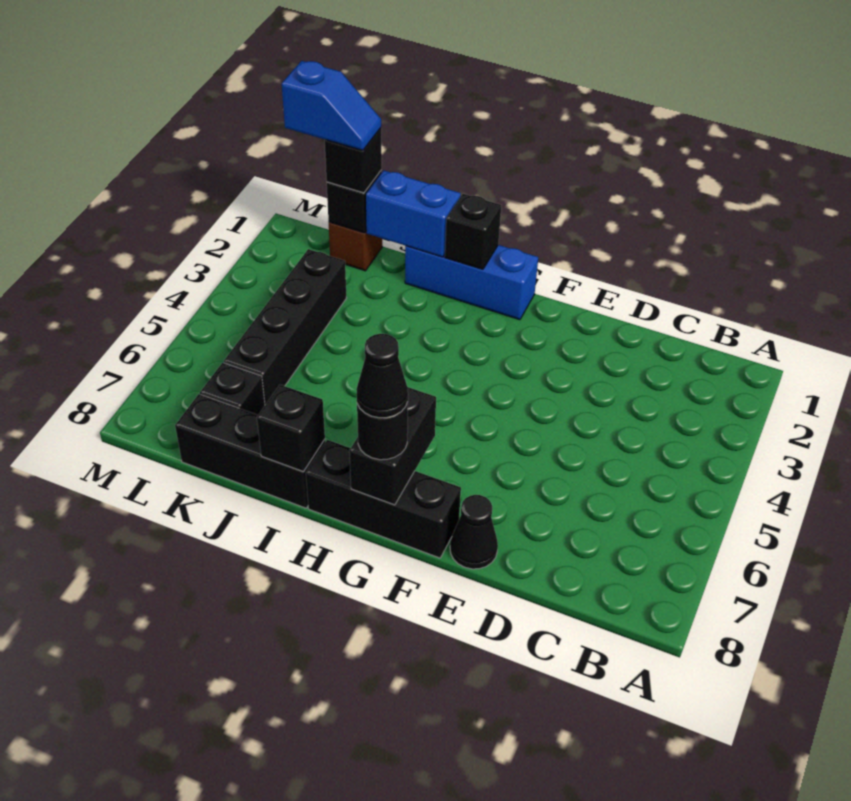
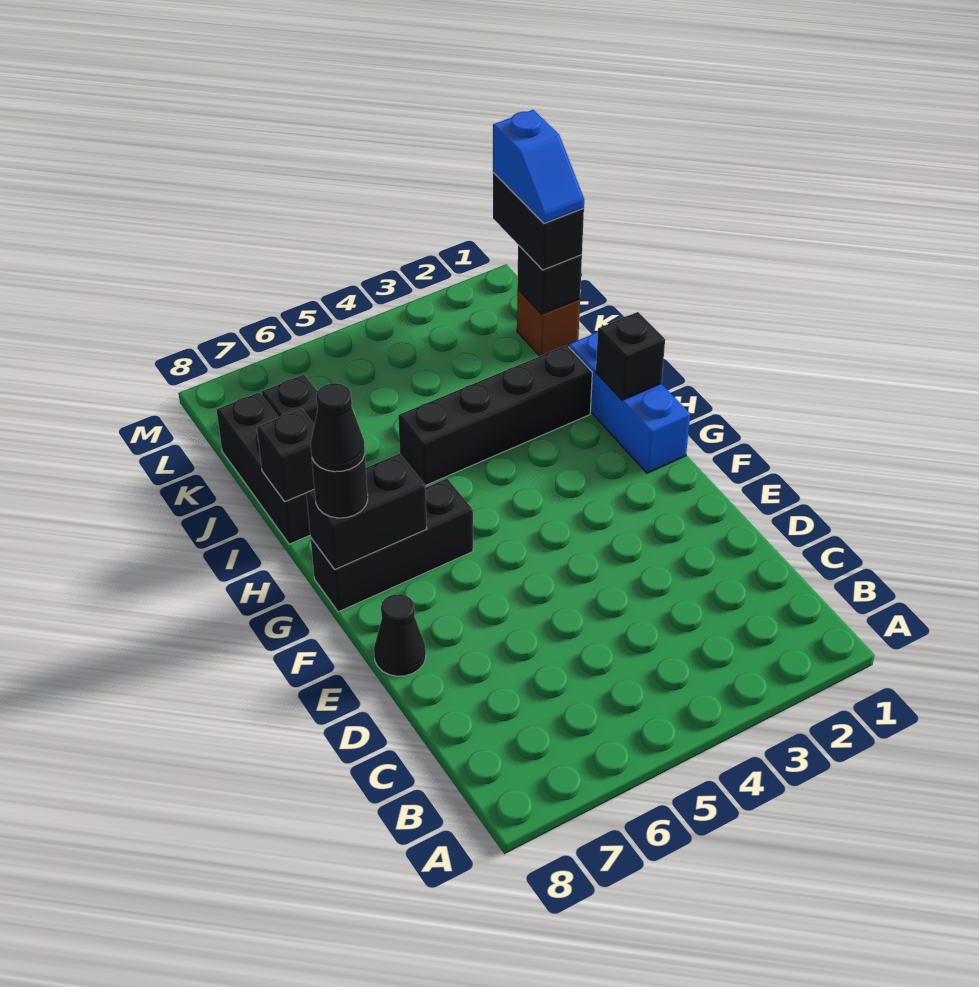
black brick F8:H8 level 1 -> black brick G6:G8 level 1
blue brick I1:J1 level 2 -> none
black brick K1 level 3 -> black brick K1:L1 level 3
black brick K3:K6 level 1 -> black brick I2:I5 level 1

